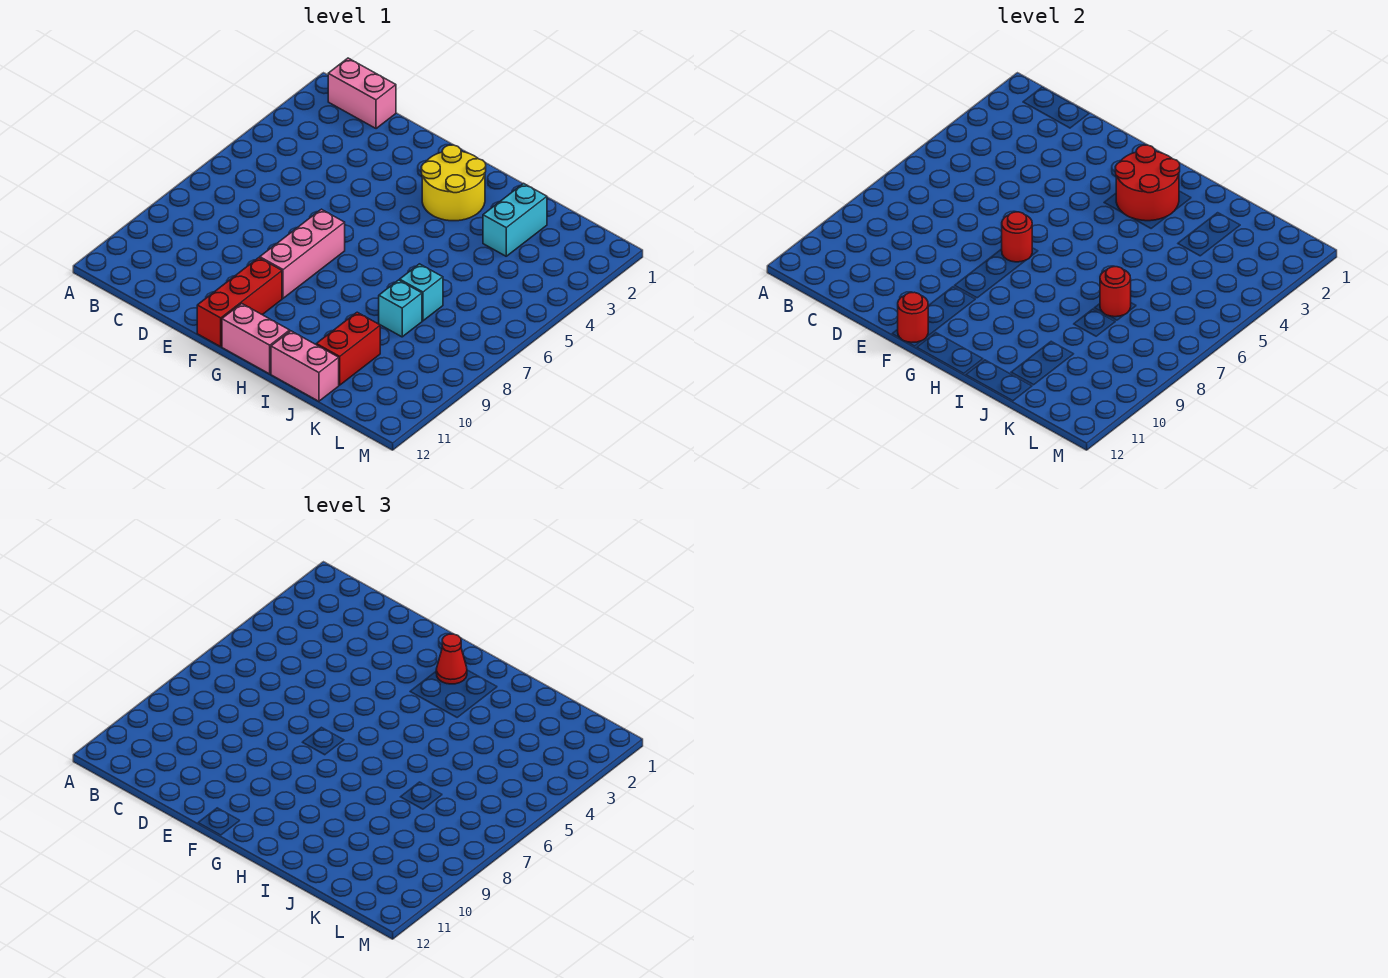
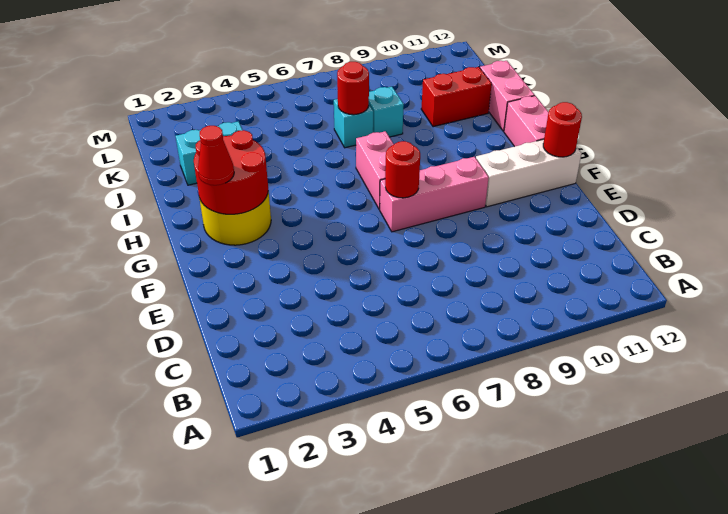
pink brick B1:C1 level 1 -> pink brick G7:H7 level 1
red brick F10:F12 level 1 -> white brick F10:F12 level 1

